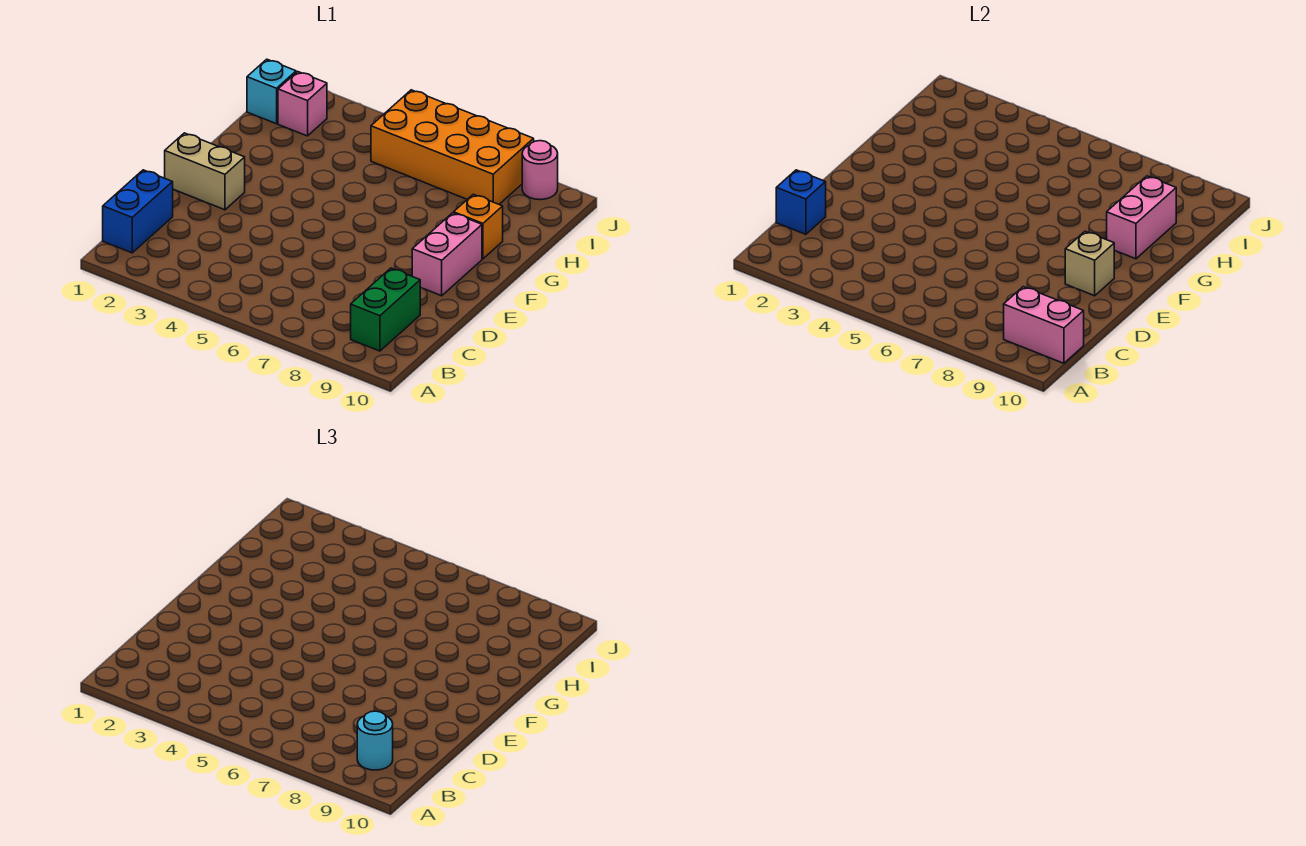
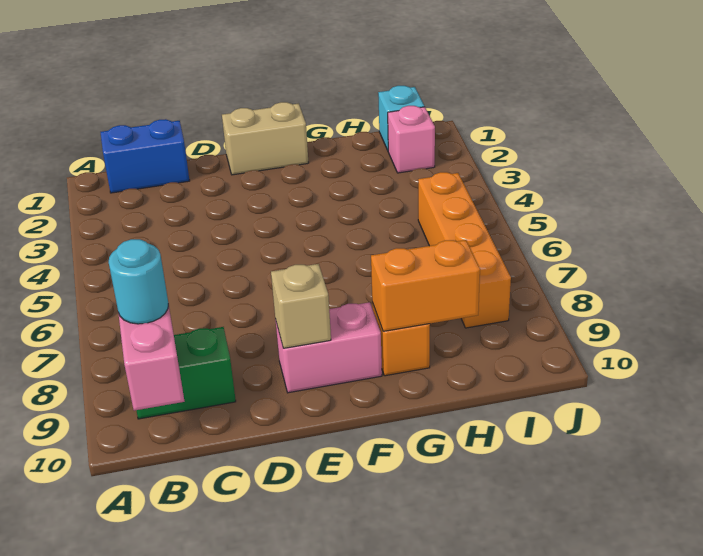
blue brick C1 level 2 -> none
tan brick E1:E2 level 1 -> tan brick E1:F1 level 1
pink brick G9:H9 level 2 -> orange brick G9:H9 level 2
orange brick I5:J8 level 1 -> orange brick I5:I8 level 1
pink round brick J9 level 1 -> none

